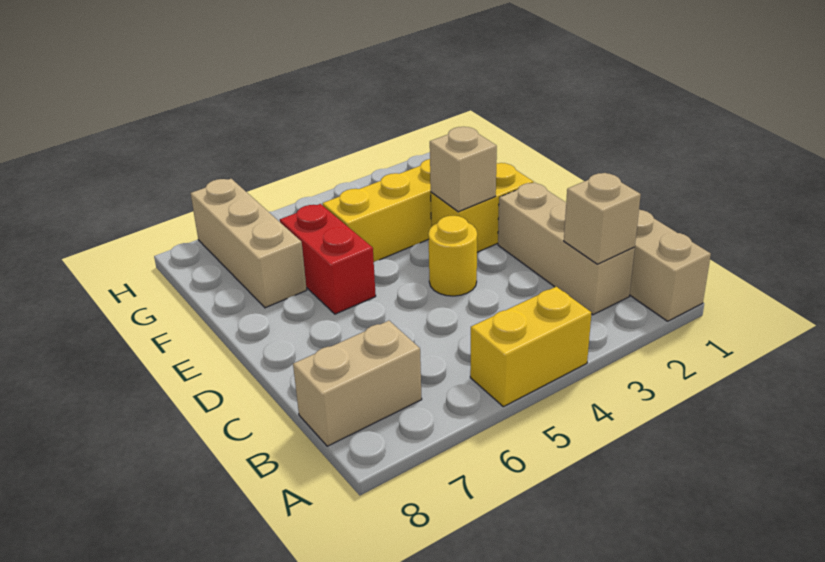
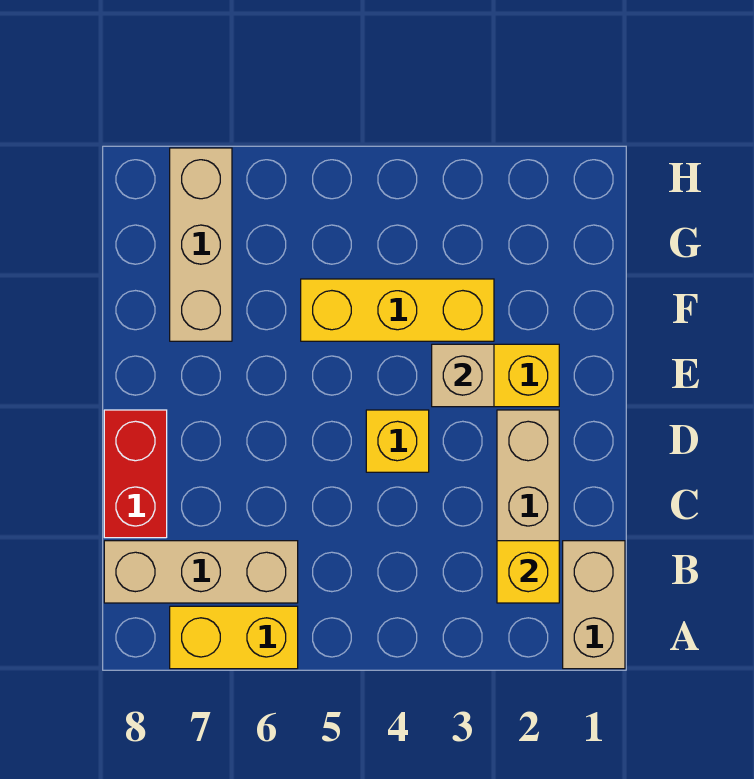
yellow brick A4:A5 level 1 -> yellow brick A6:A7 level 1
tan brick B2 level 2 -> yellow brick B2 level 2
tan brick B7:B8 level 1 -> tan brick B6:B8 level 1
yellow round brick D4 level 1 -> yellow brick D4 level 1
red brick E6:F6 level 1 -> red brick C8:D8 level 1

